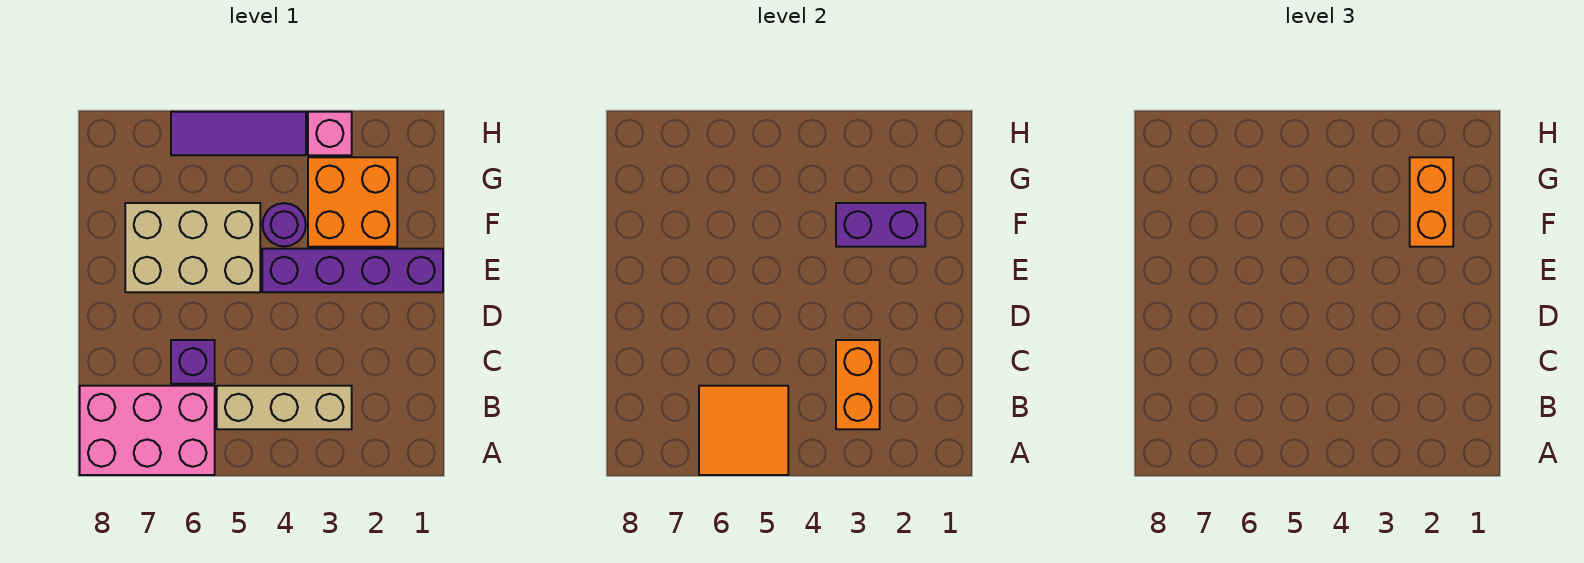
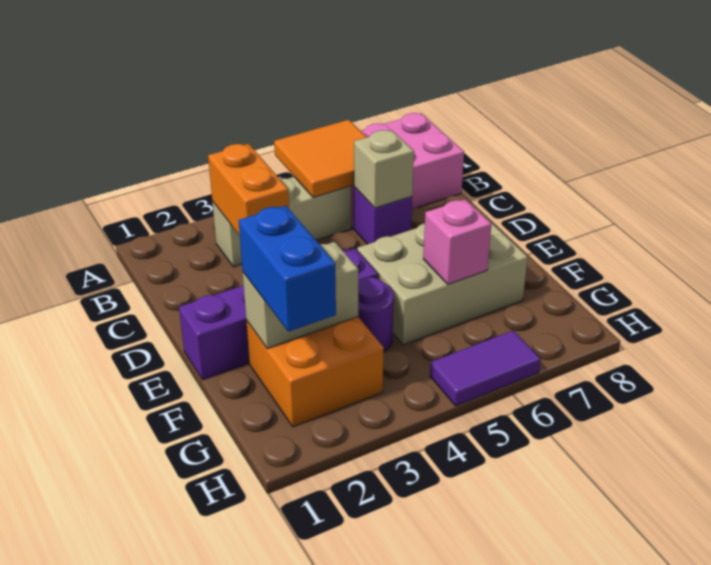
none -> tan brick C6 level 2
purple brick F2:F3 level 2 -> tan brick F2:F3 level 2
orange brick F2:G2 level 3 -> blue brick F2:G2 level 3
pink brick H3 level 1 -> pink brick F6 level 2
purple tile H4:H6 level 1 -> purple tile H5:H6 level 1

